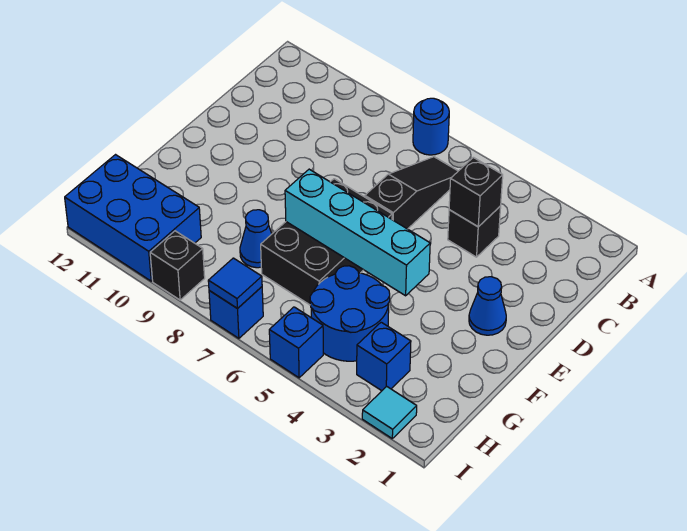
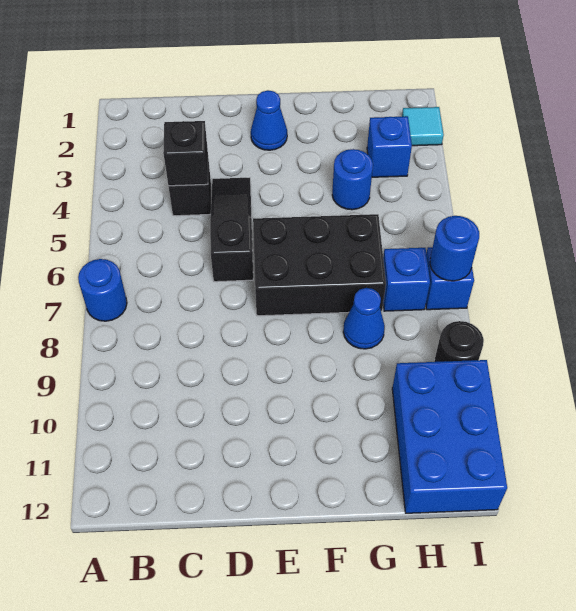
black slope B6:D6 level 1 top D -> black slope D4:D6 level 1 top 6
cyan brick F4:F7 level 2 -> none
blue round brick G4:H5 level 1 -> blue round brick G4 level 1
blue brick I5 level 1 -> blue brick H7 level 1
blue tile I7 level 2 -> blue round brick I7 level 2
black brick I9 level 1 -> black round brick I9 level 1

